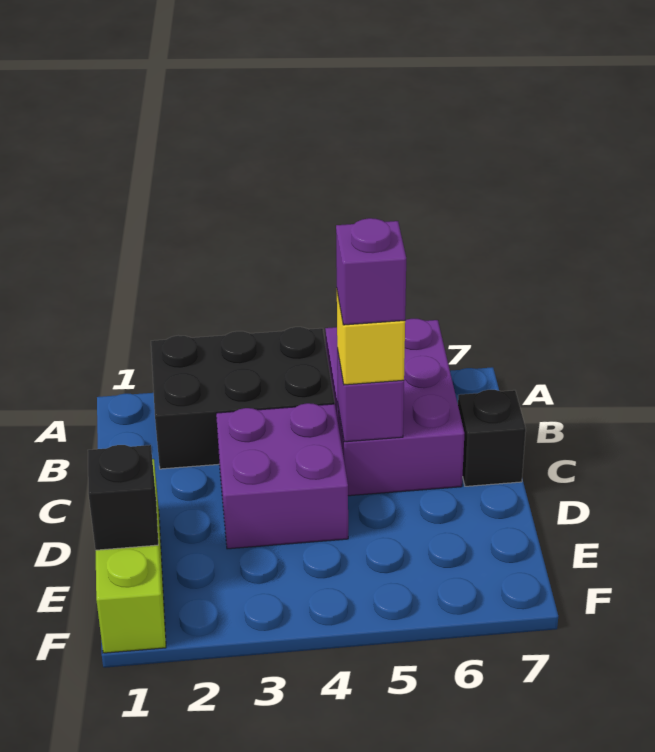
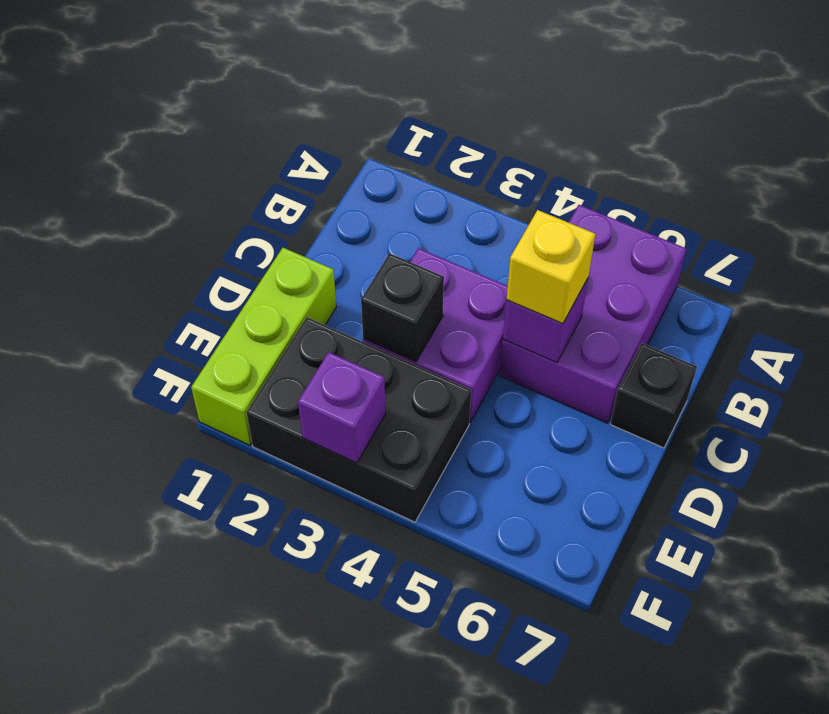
black brick A2:B4 level 1 -> black brick E2:F4 level 1
purple brick C5 level 4 -> purple brick F3 level 2
black brick E1 level 2 -> black brick D3 level 2

